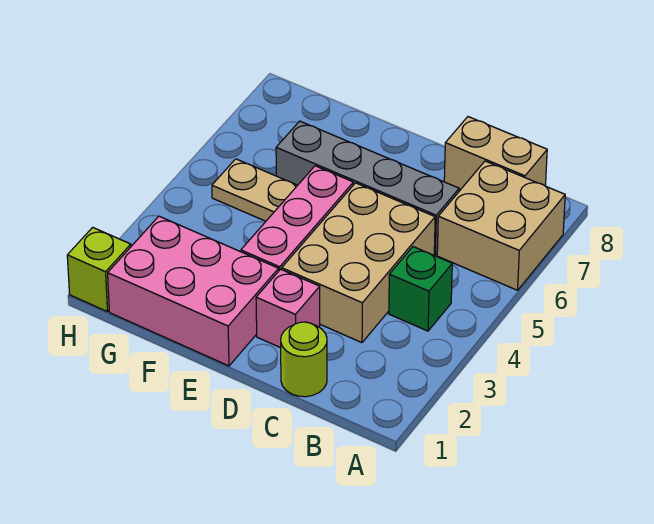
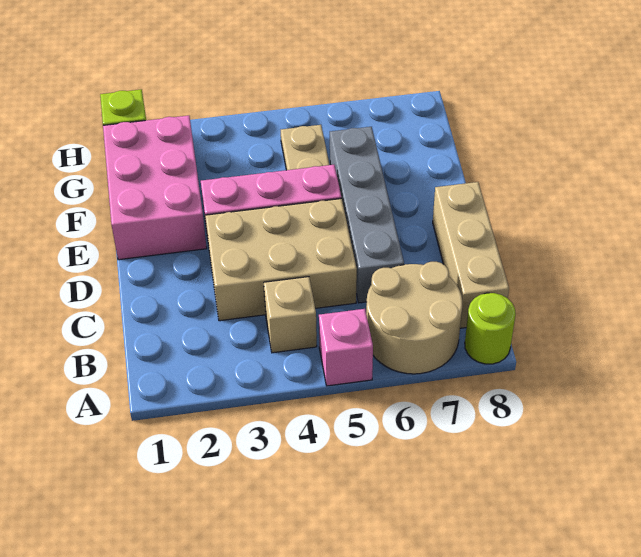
tan brick A6:B7 level 1 -> tan round brick A6:B7 level 1
green brick B4 level 1 -> tan brick B4 level 1
tan brick B8:C8 level 1 -> tan brick B8:D8 level 1
lime round brick C1 level 1 -> lime round brick A8 level 1
pink brick D2 level 1 -> pink brick A5 level 1

